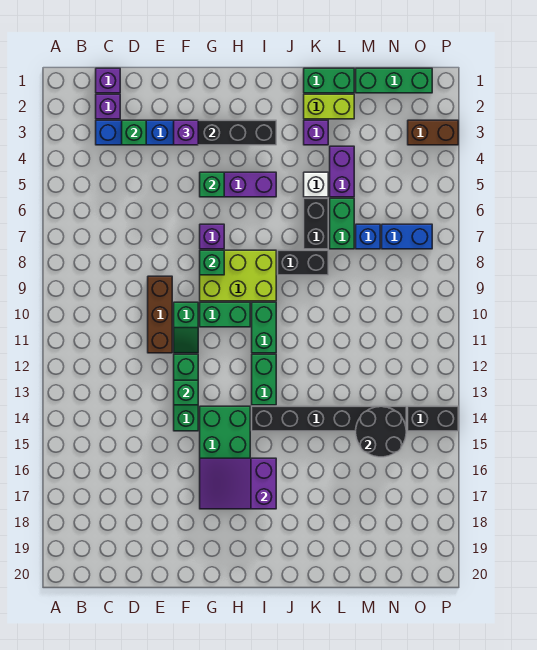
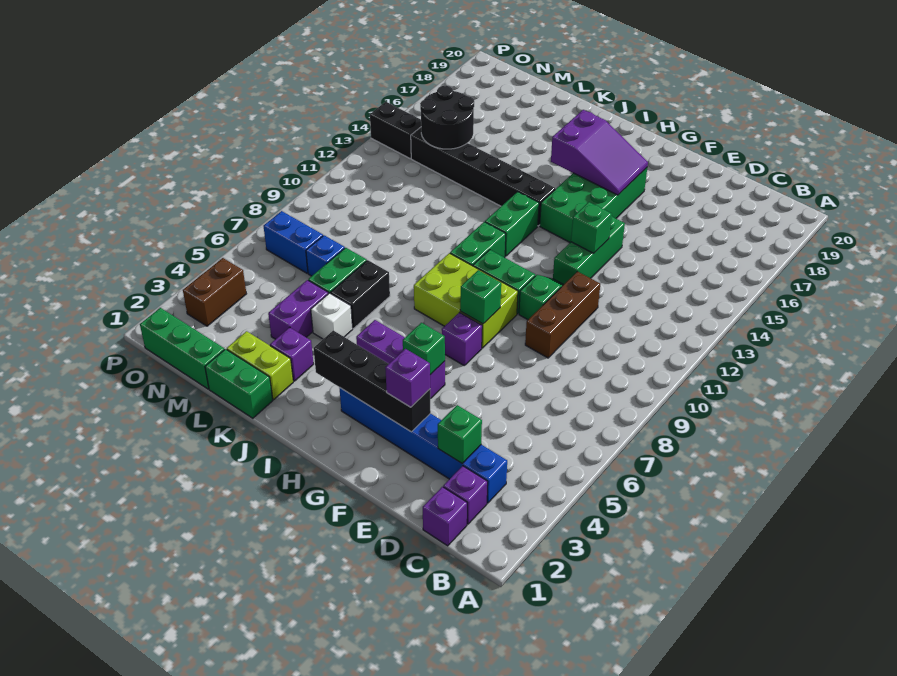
black brick J8:K8 level 1 -> none
brown brick O3:P3 level 1 -> brown brick O3:O4 level 1

